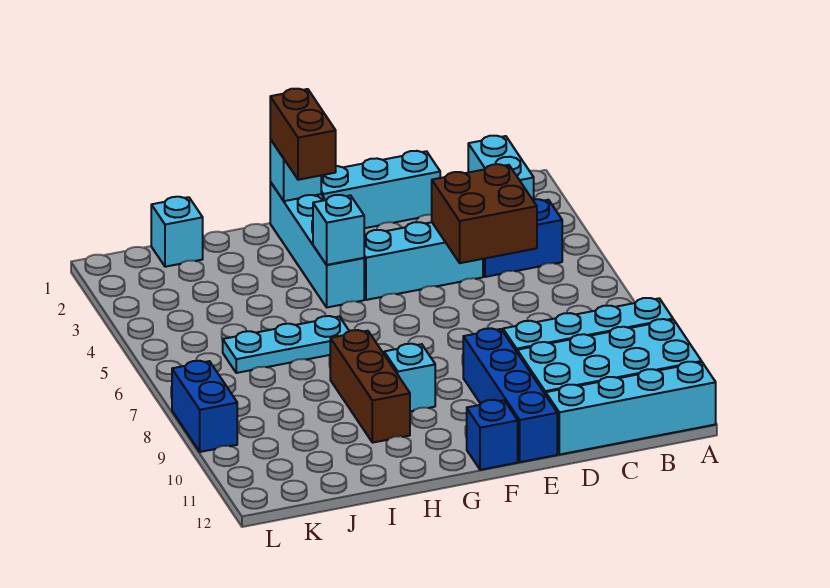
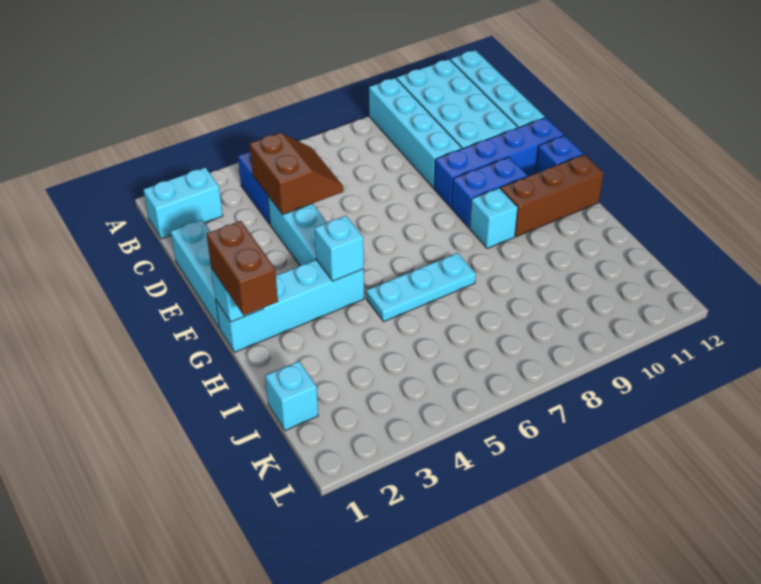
brown brick C4:D5 level 2 -> brown slope C4:D5 level 2 top 4
brown brick G1:G2 level 3 -> brown brick G1:H1 level 3
cyan plate H6:J6 level 1 -> cyan plate H5:H7 level 1
brown brick H8:H10 level 1 -> brown brick G10:G12 level 1
blue brick L8:L9 level 1 -> blue brick F9:F10 level 1

